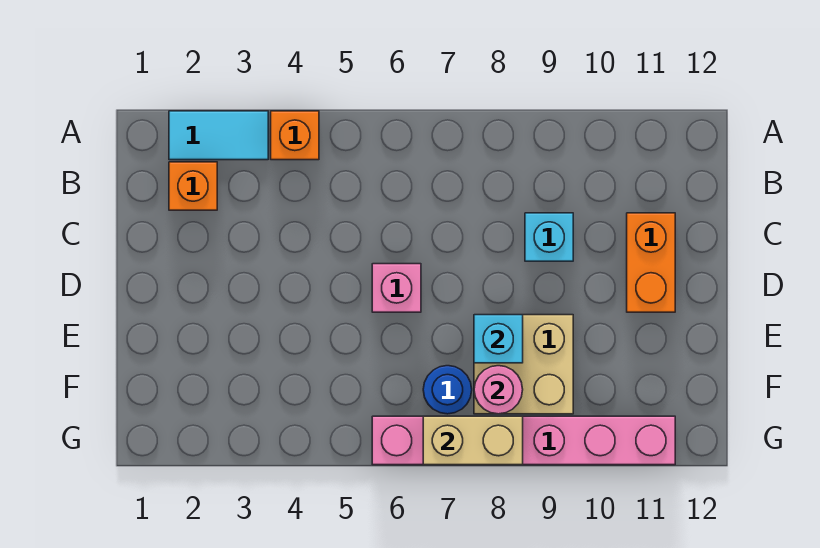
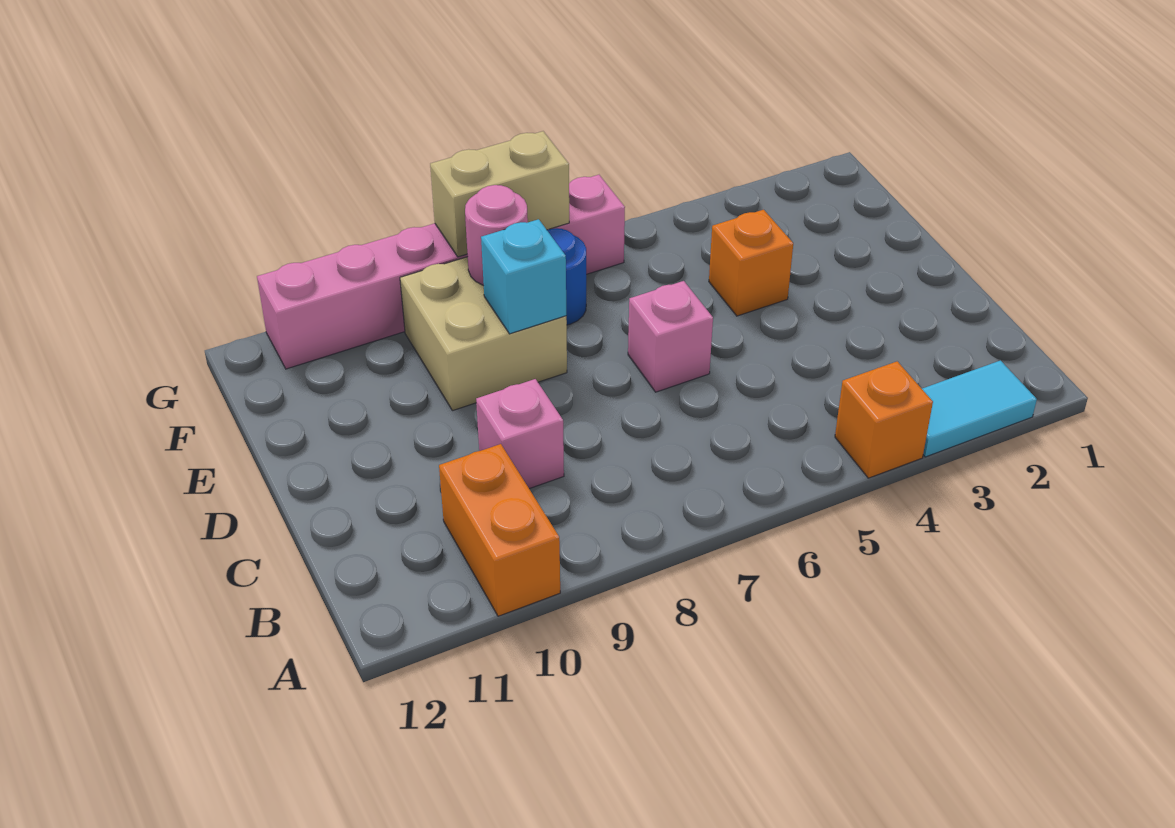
orange brick B2 level 1 -> orange brick E4 level 1
cyan brick C9 level 1 -> pink brick C9 level 1
orange brick C11:D11 level 1 -> orange brick A10:B10 level 1

